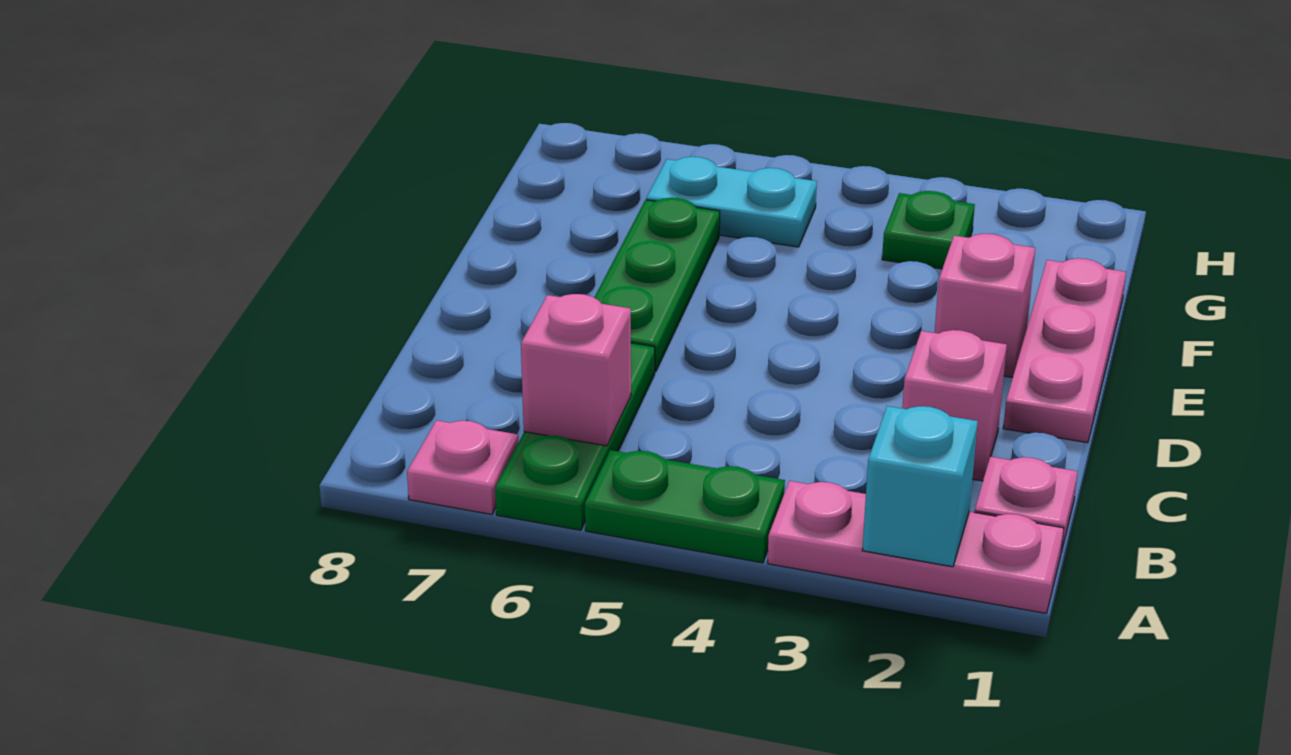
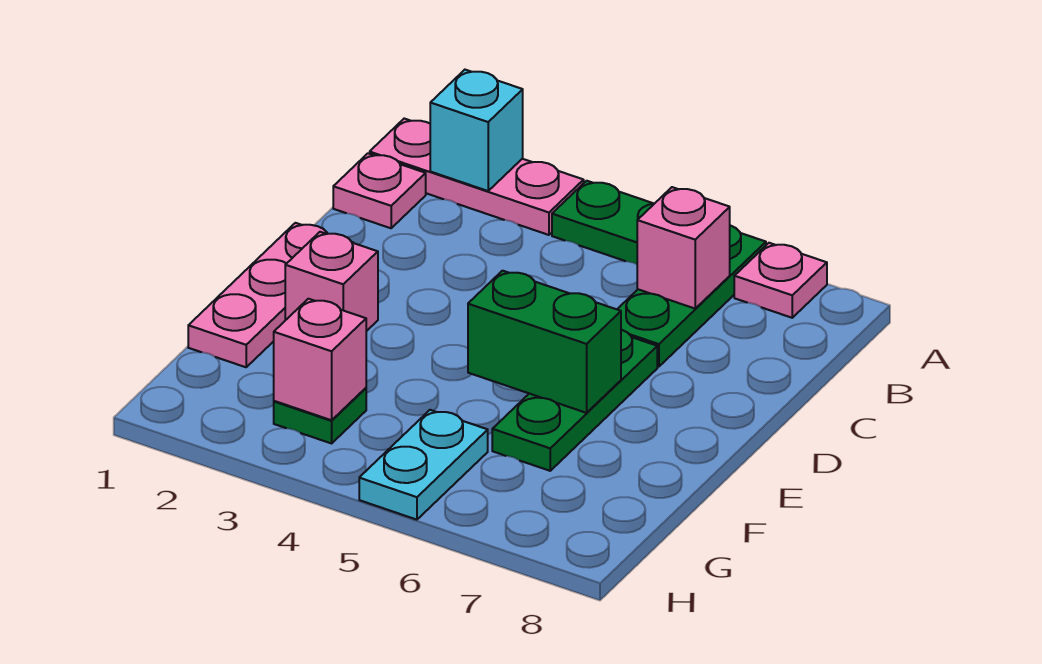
pink brick C2 level 1 -> pink brick G3 level 2
none -> green brick E5:E6 level 2
cyan plate G5:G6 level 1 -> cyan plate G5:H5 level 1

